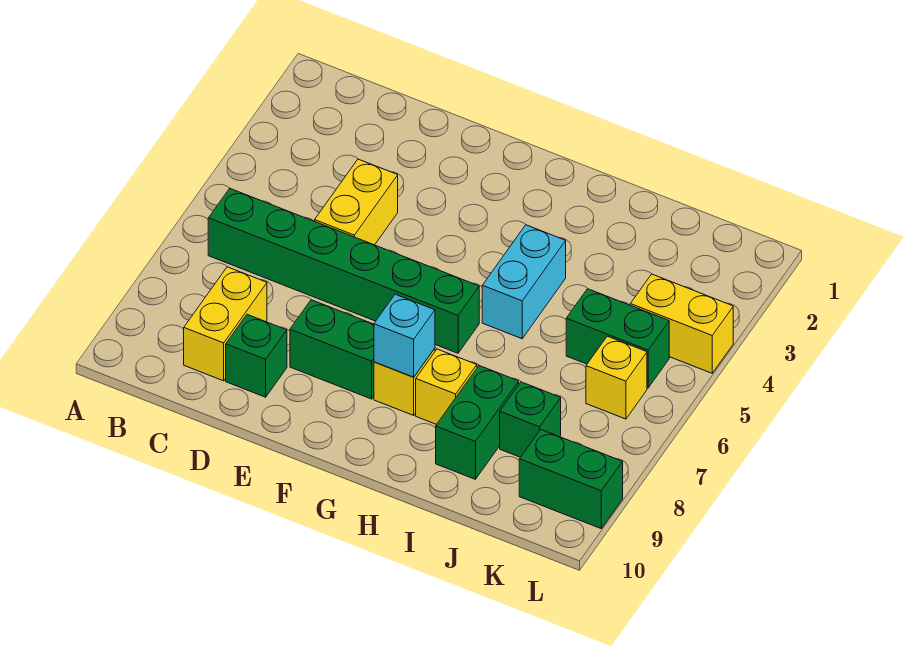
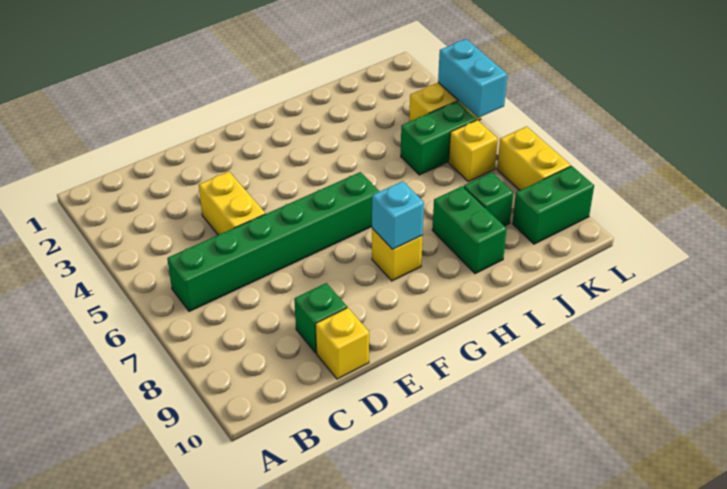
yellow brick C8:C9 level 1 -> yellow brick L7:L8 level 1
green brick E8:F8 level 1 -> none
cyan brick H4:H5 level 1 -> cyan brick L4:L5 level 2
yellow brick H8 level 1 -> yellow brick D10 level 1

